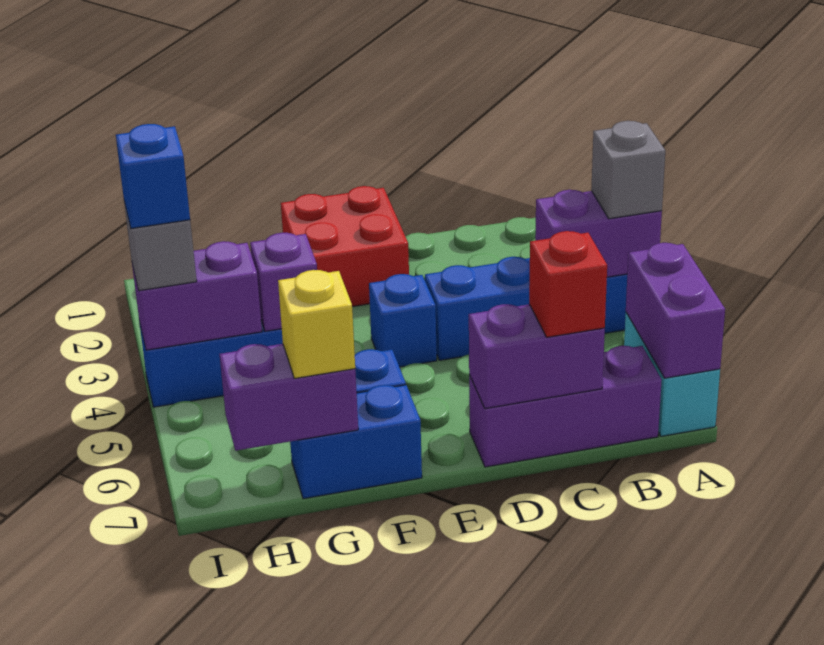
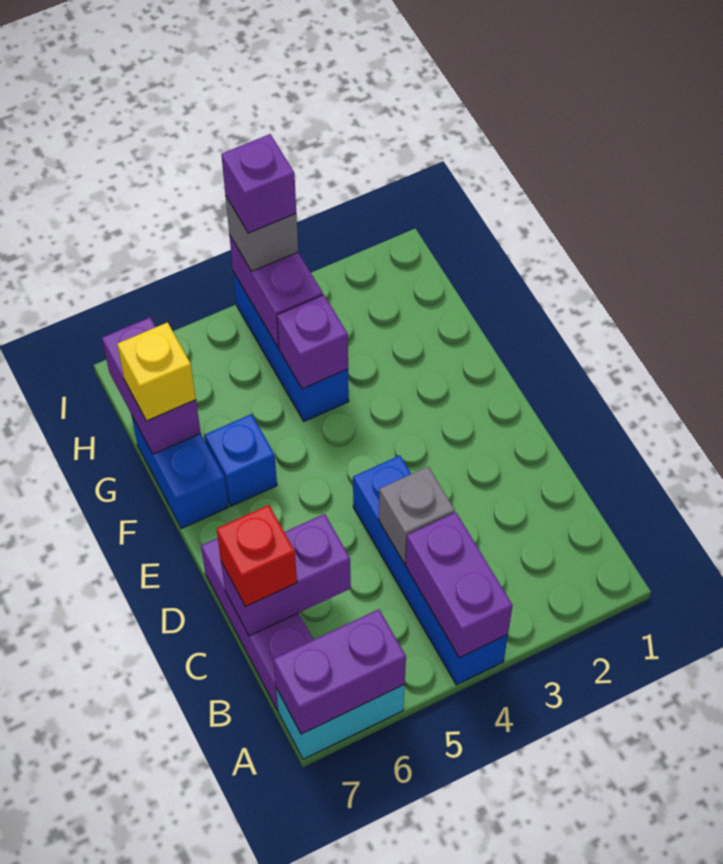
grey brick A4 level 3 -> grey brick C4 level 2
purple brick C7:D7 level 2 -> purple brick C6:C7 level 2
red brick E1:F2 level 1 -> none
blue brick E4 level 1 -> none
blue brick I4 level 4 -> purple brick I4 level 4

